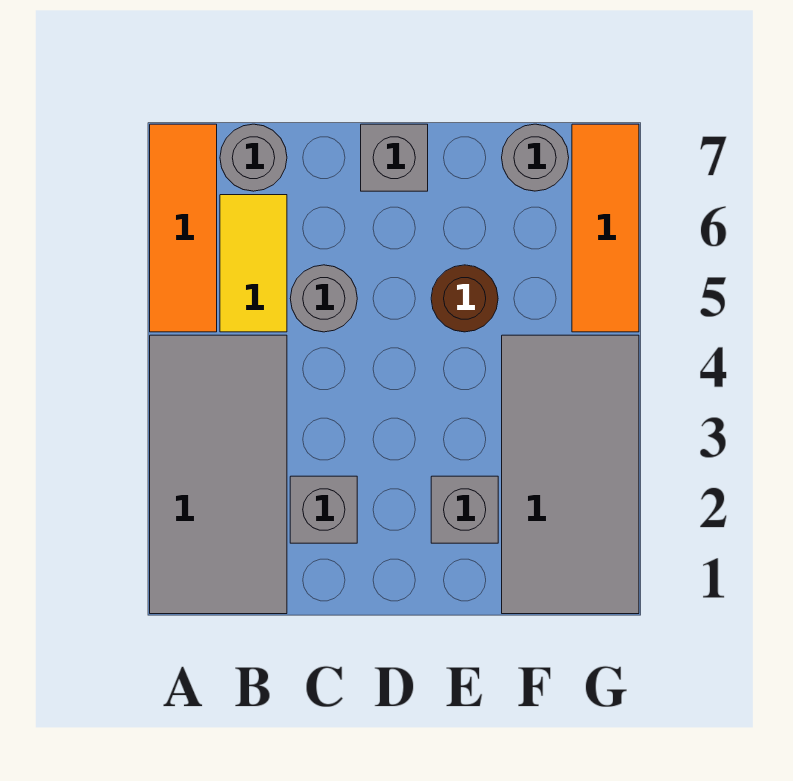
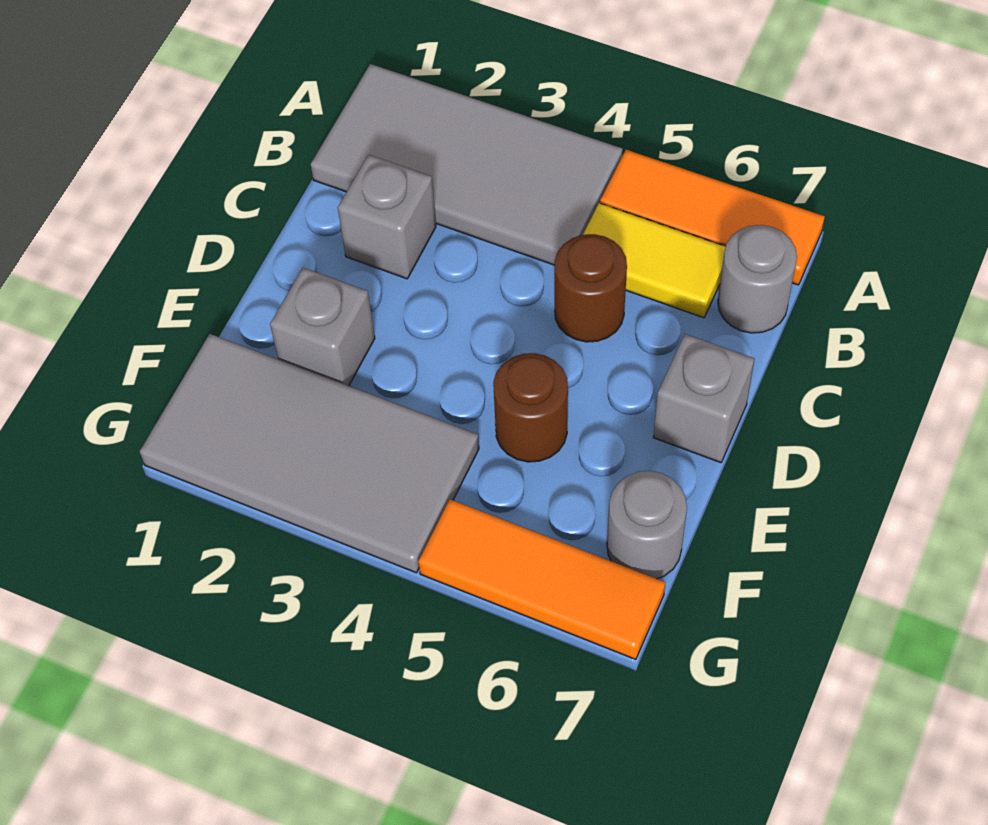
grey round brick C5 level 1 -> brown round brick C5 level 1

